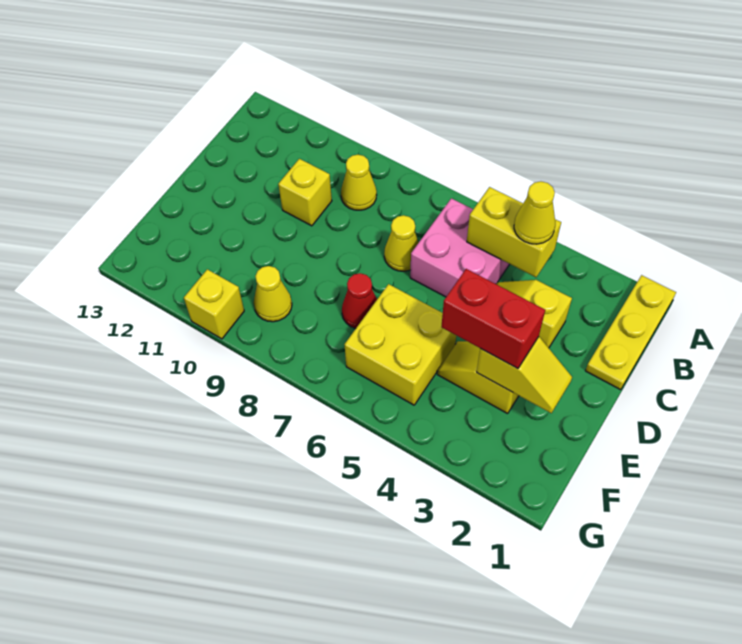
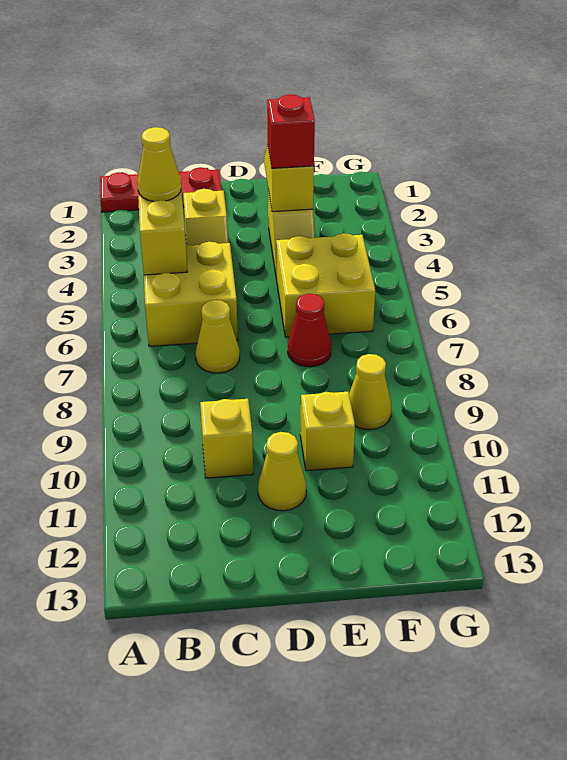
yellow plate A1:C1 level 1 -> red plate A1:C1 level 1
pink brick B5:C6 level 1 -> yellow brick B5:C6 level 1
yellow cone B9 level 1 -> yellow cone D11 level 1
red brick E3:E4 level 3 -> red brick E3 level 3
yellow brick G10 level 1 -> yellow brick E10 level 1

